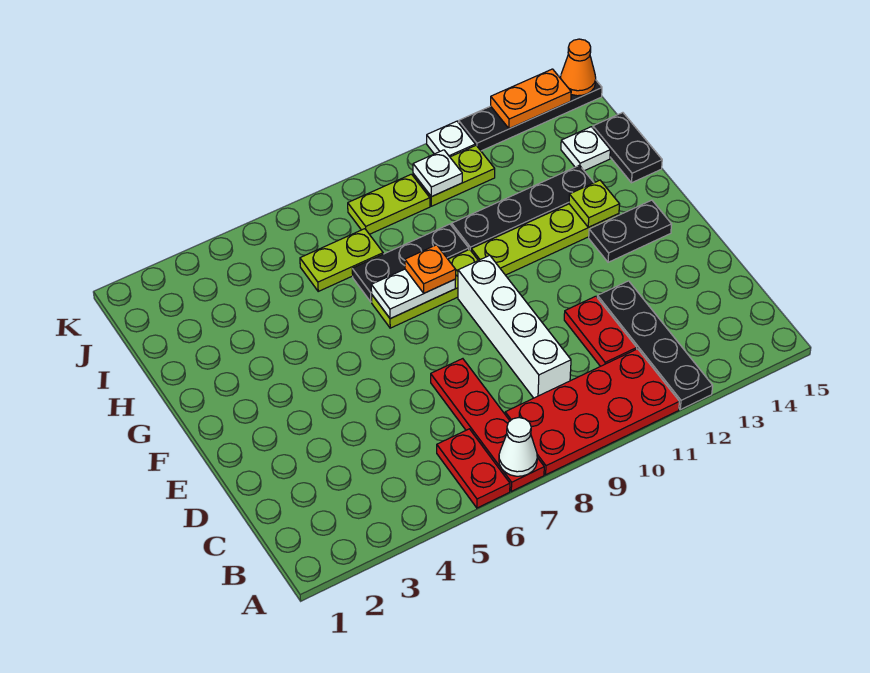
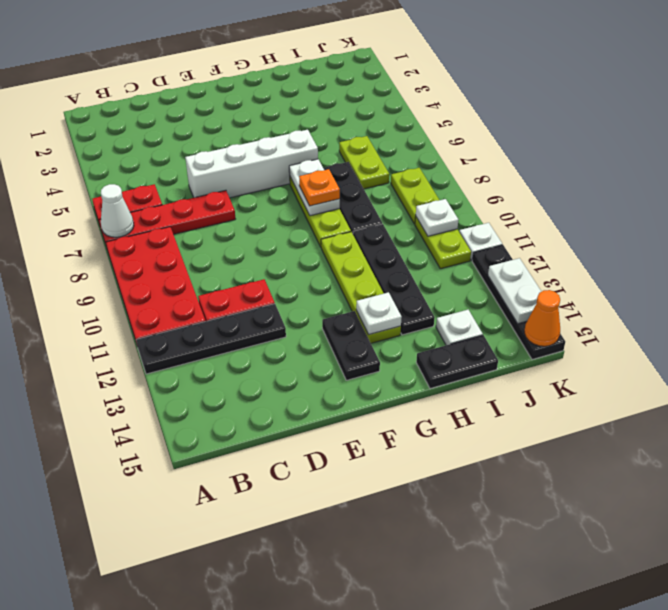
white brick C9:F9 level 1 -> white brick D6:G6 level 1
lime plate G13 level 2 -> white plate G13 level 2
orange plate K13:K14 level 2 -> white plate K13:K14 level 2

